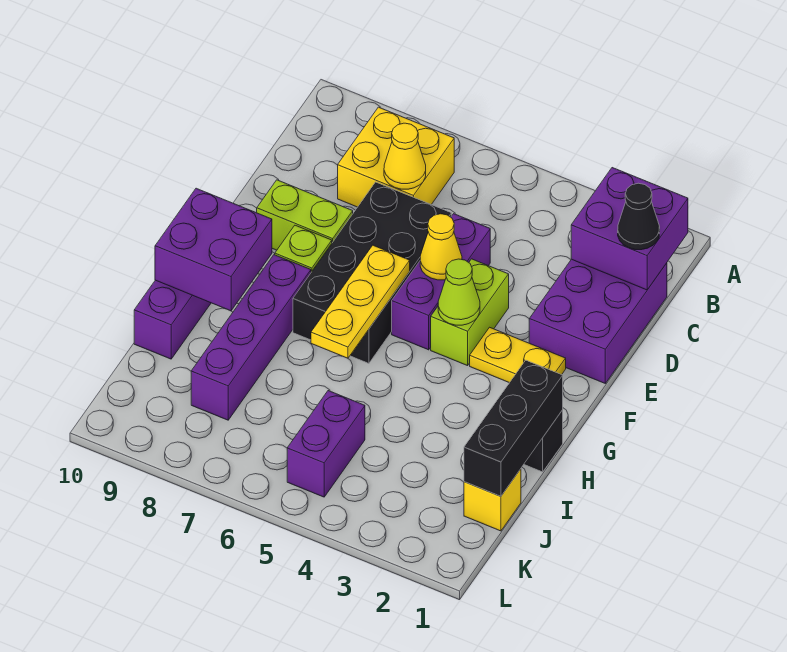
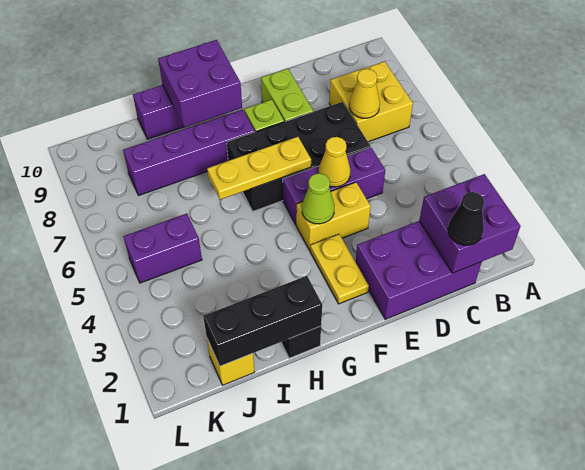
lime brick E4:F4 level 1 -> yellow brick E4:F4 level 1

